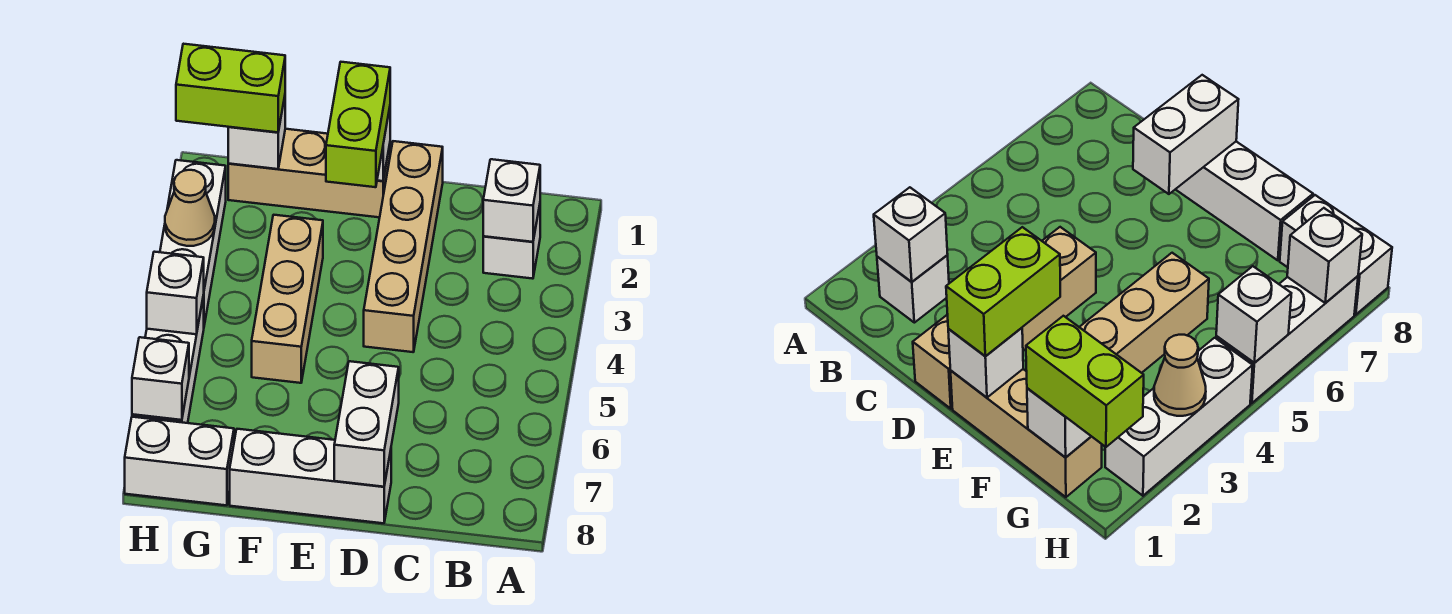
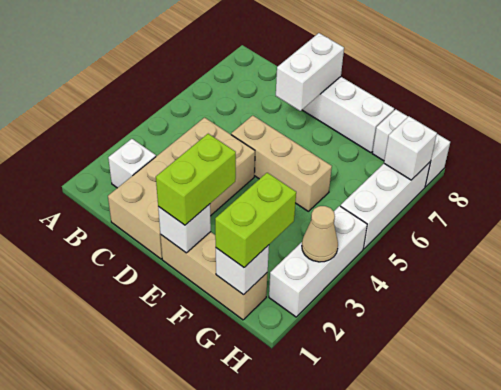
white brick B2 level 2 -> none
tan brick D1:D4 level 1 -> tan brick C1:D4 level 1
tan brick F3:F5 level 1 -> tan brick D5:F5 level 1
lime brick G1:H1 level 3 -> lime brick G1:G2 level 3
white brick H5 level 2 -> none

